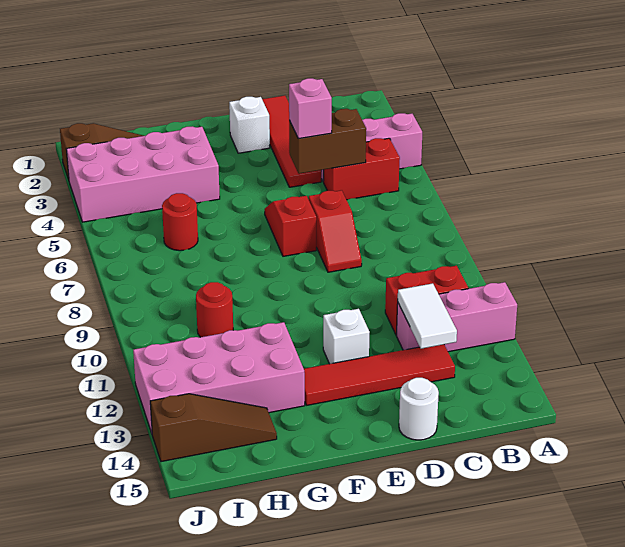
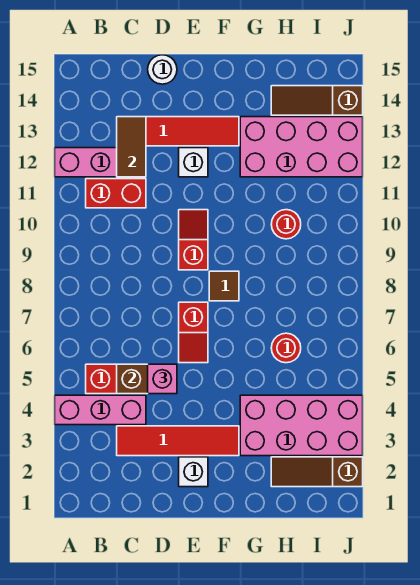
white tile C12:C13 level 2 -> brown tile C12:C13 level 2
red tile D1:D4 level 1 -> red tile C3:F3 level 1
red slope D7:D8 level 1 top 7 -> red slope E9:E10 level 1 top 9
none -> brown tile F8 level 1

